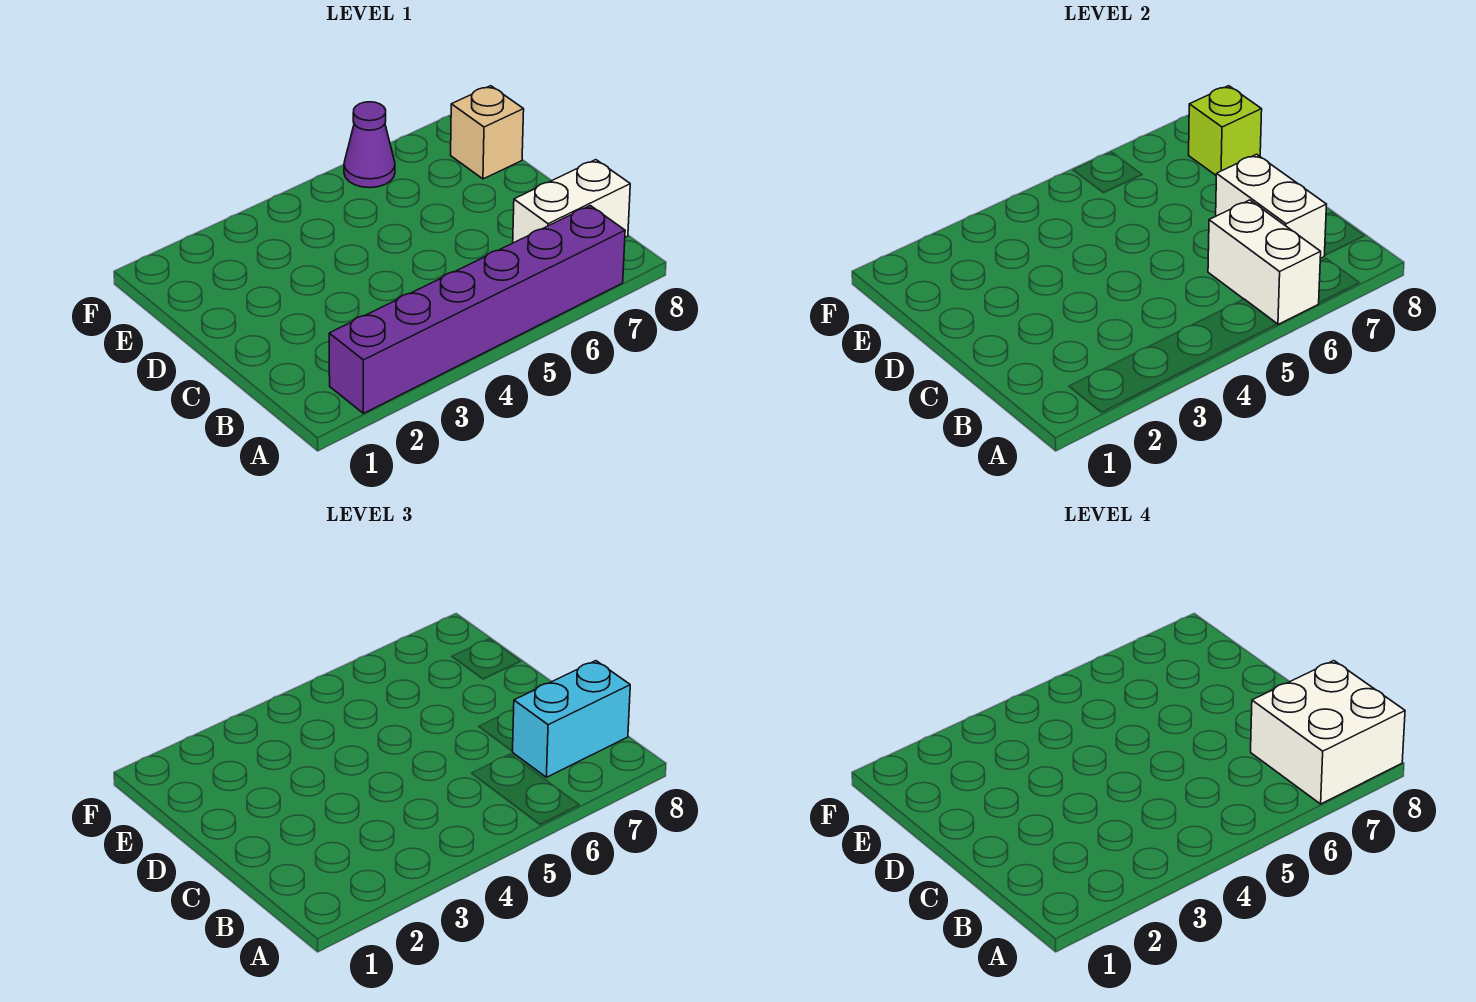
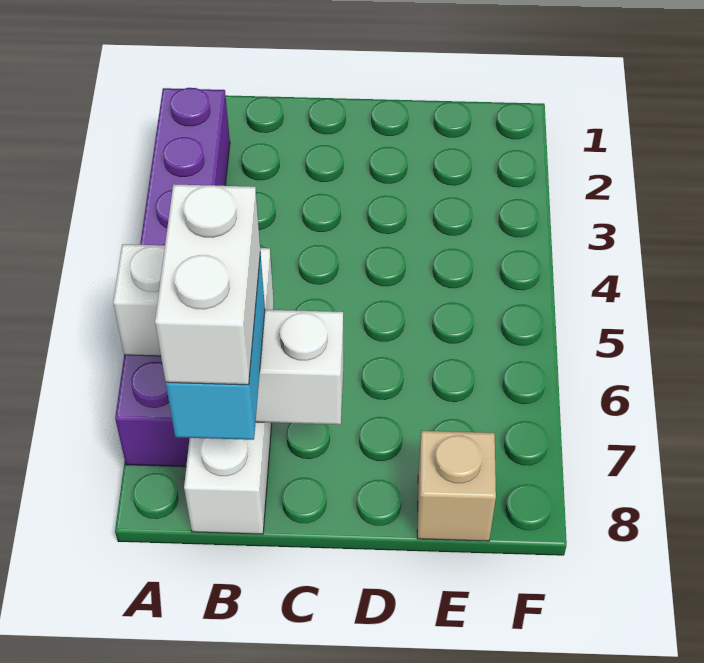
white brick A7:B8 level 4 -> white brick B7:B8 level 4
lime brick E8 level 2 -> none
purple cone F6 level 1 -> none

